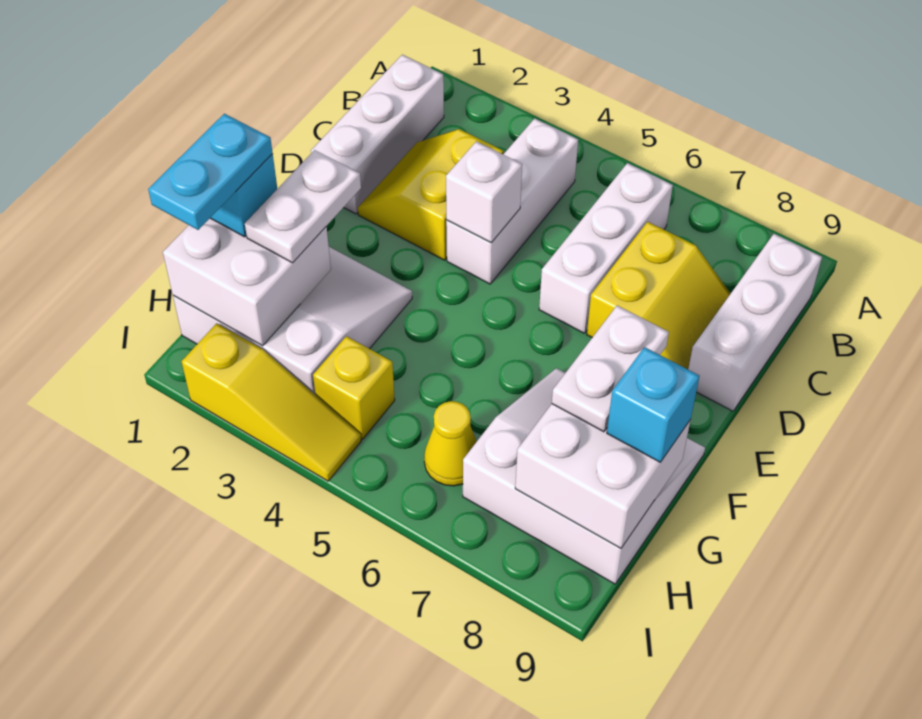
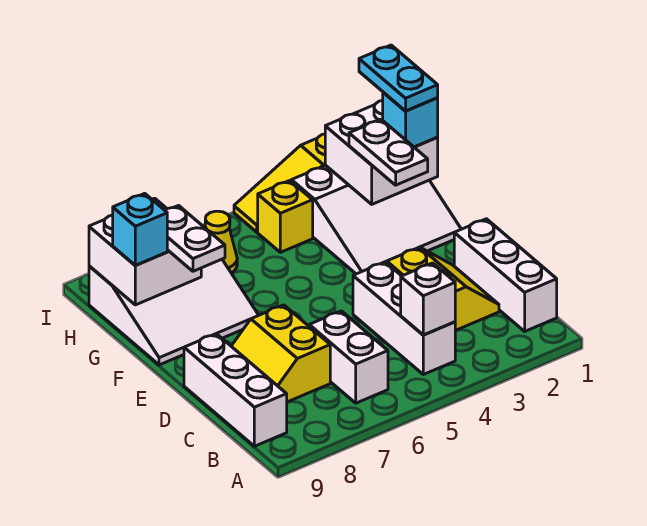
white brick B6:D6 level 1 -> white brick B6:C6 level 1
white brick D4 level 2 -> white brick B4 level 2

